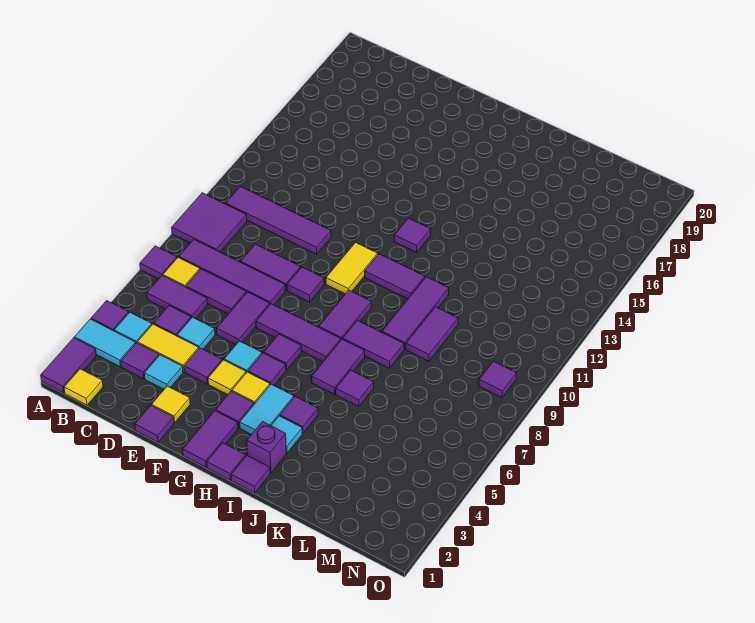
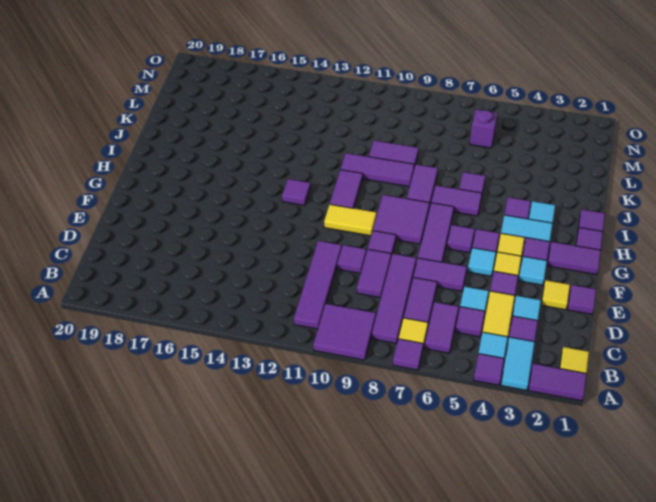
none -> cyan tile F3 level 1
purple tile H8:H9 level 1 -> purple tile G8:H9 level 1
purple brick I2 level 1 -> purple brick M6 level 1
purple tile N9 level 1 -> purple tile E10 level 1

